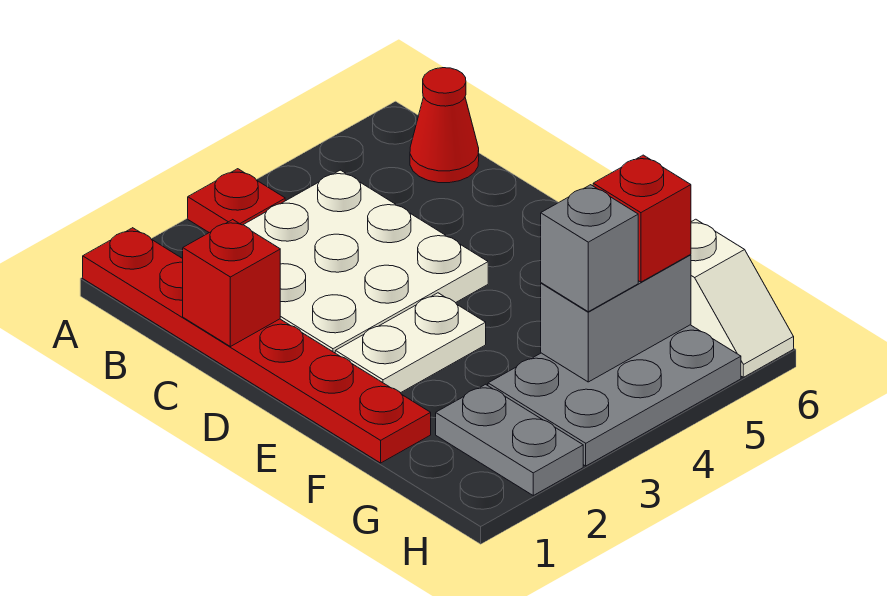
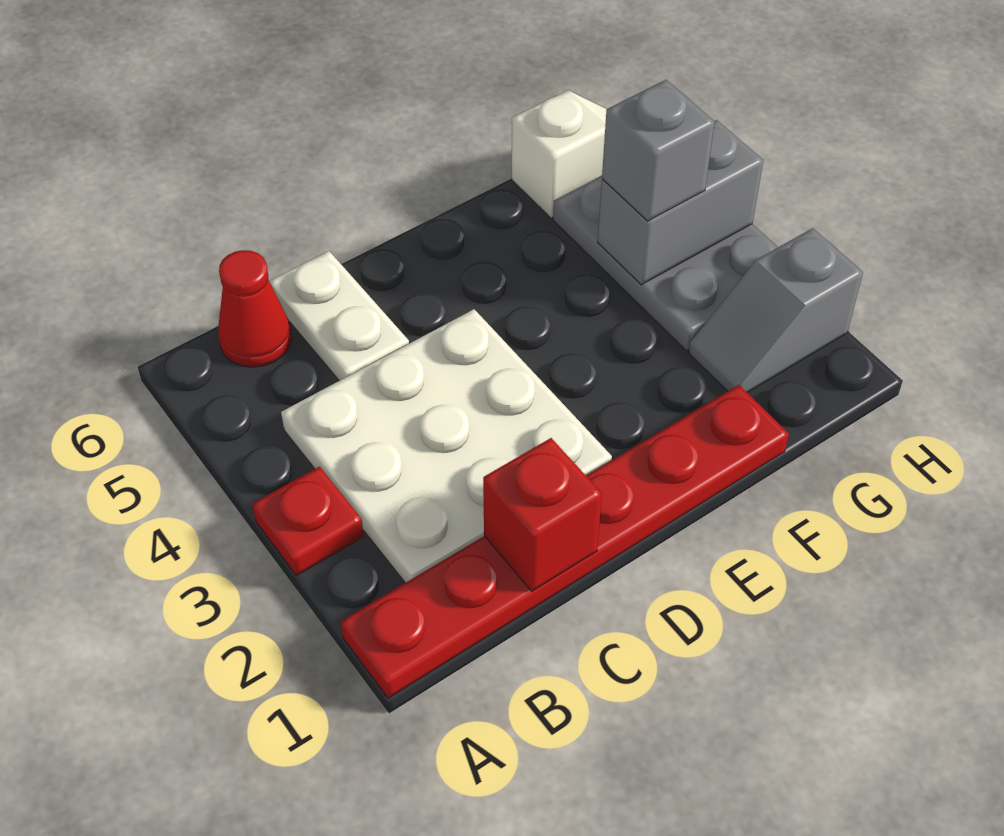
white plate E2:E3 level 1 -> white plate C5:C6 level 1
grey plate G2:H2 level 1 -> grey slope G2:H2 level 1 top H
grey brick G4:G5 level 2 -> grey brick G4:H4 level 2
red brick G5 level 3 -> none

